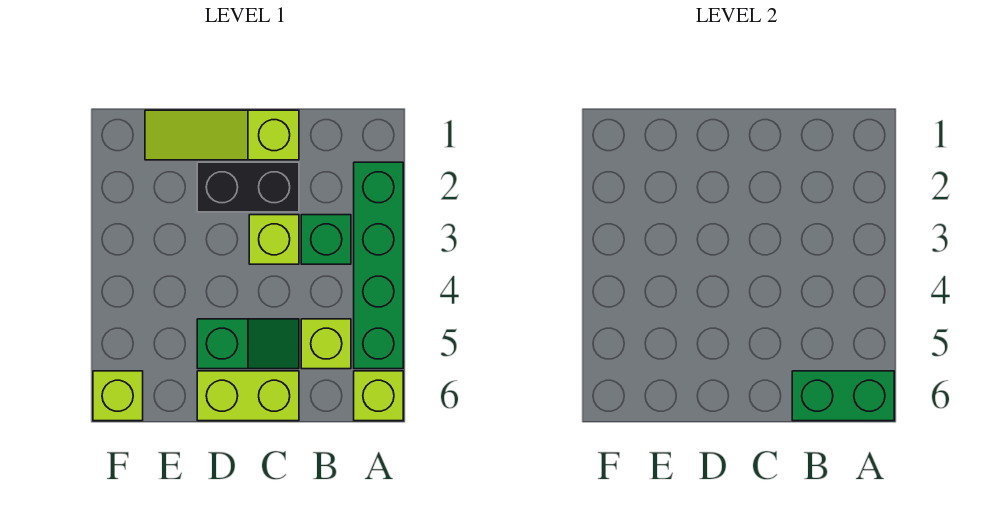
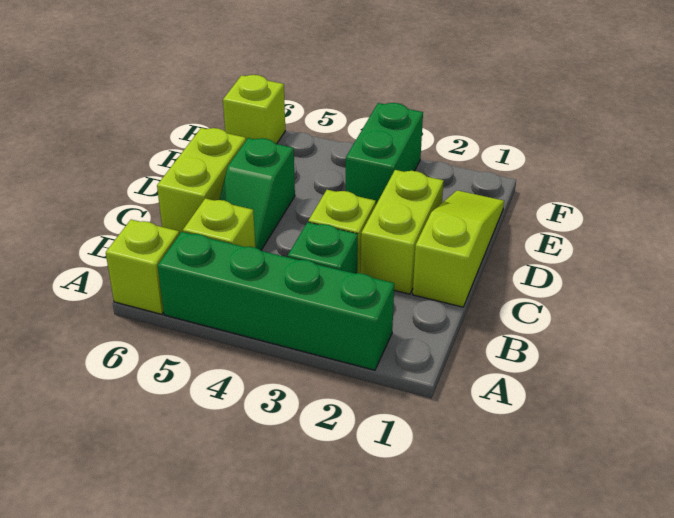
green brick A6:B6 level 2 -> green brick E3:F3 level 1
black brick C2:D2 level 1 -> lime brick C2:D2 level 1

